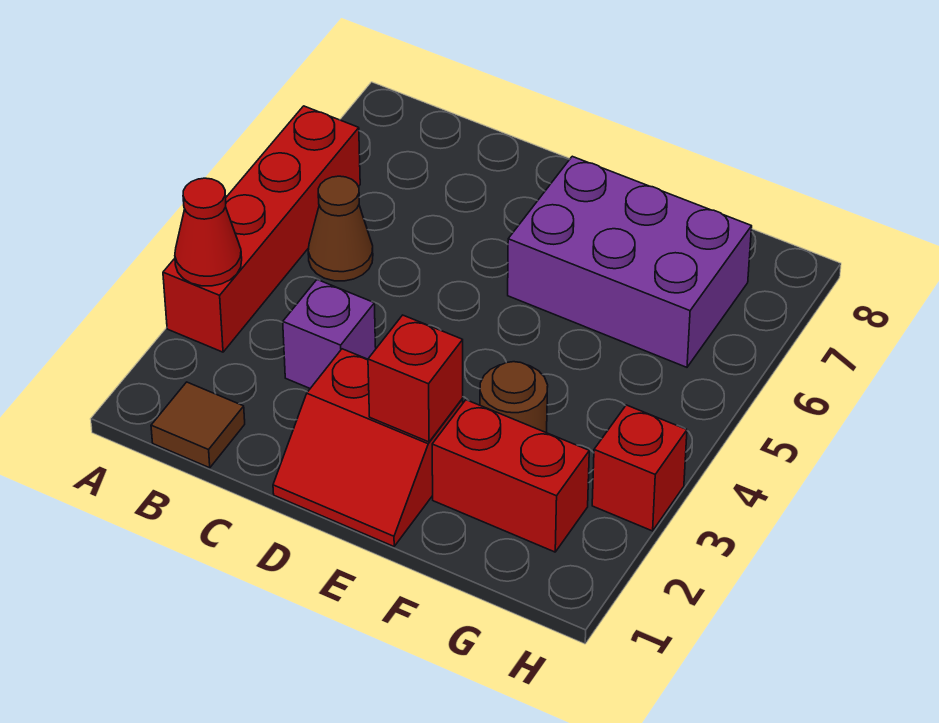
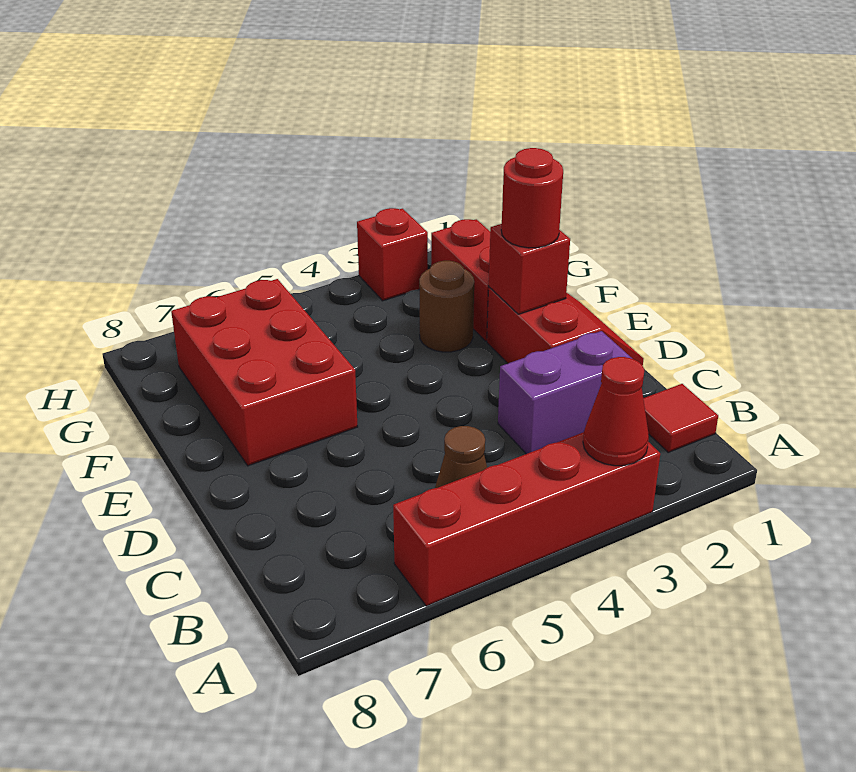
brown tile B1 level 1 -> red tile B1 level 1
purple brick C3 level 1 -> purple brick C2:C3 level 1
none -> red round brick E2 level 3
purple brick E6:G7 level 1 -> red brick E6:G7 level 1

